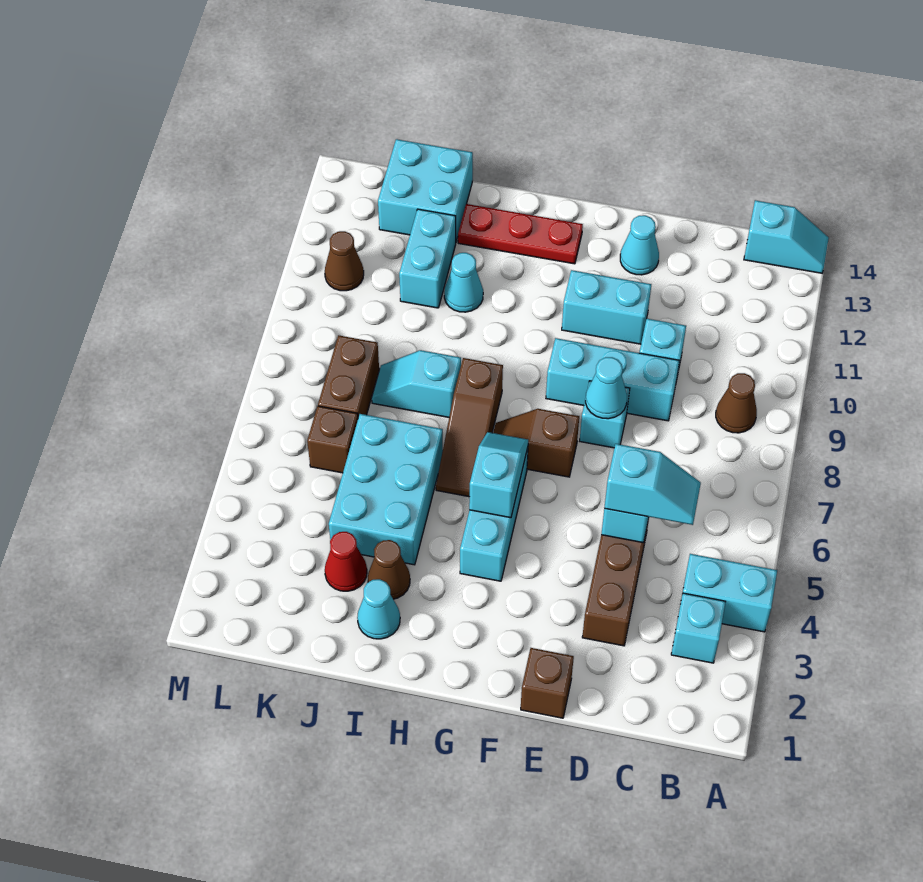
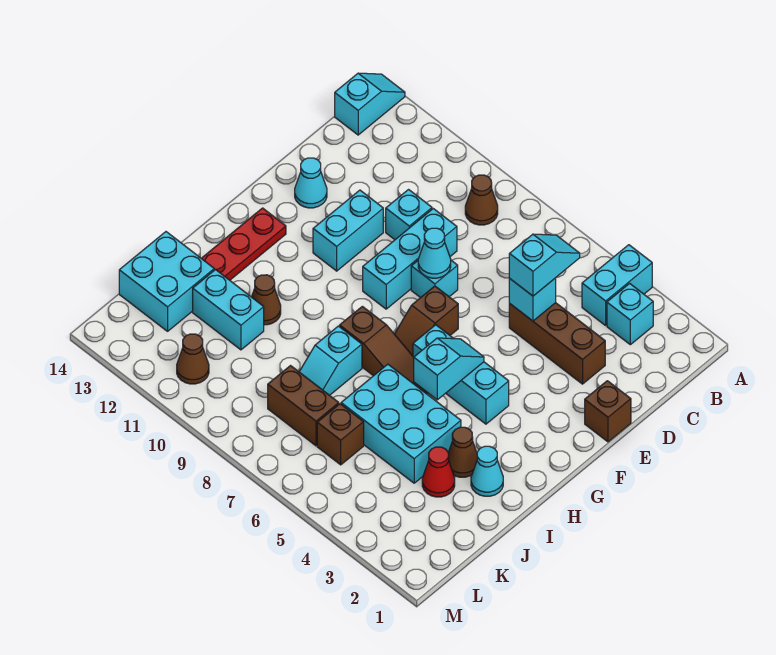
cyan slope G5:G6 level 2 top 5 -> cyan slope G5:H5 level 2 top H
cyan cone I11 level 1 -> brown cone I11 level 1

